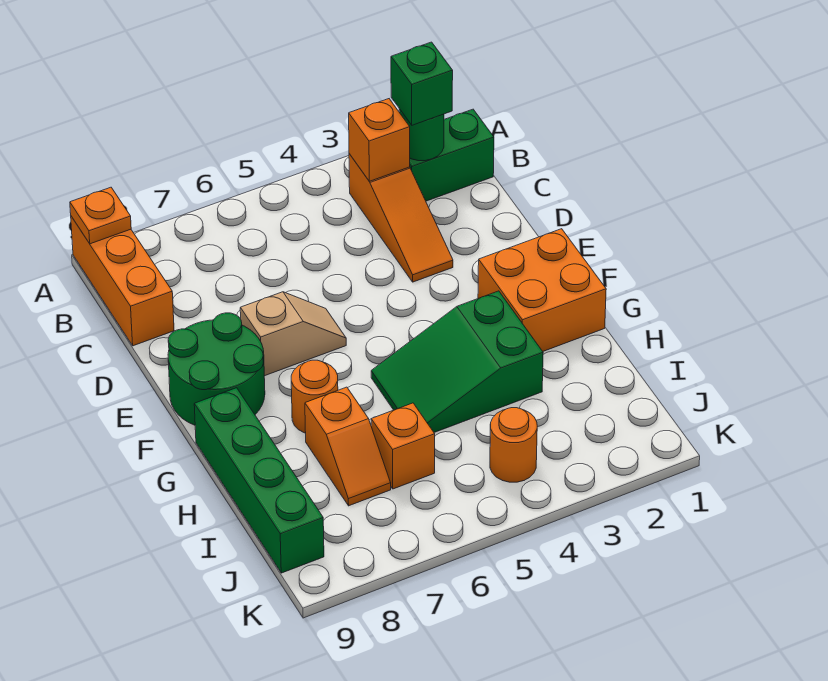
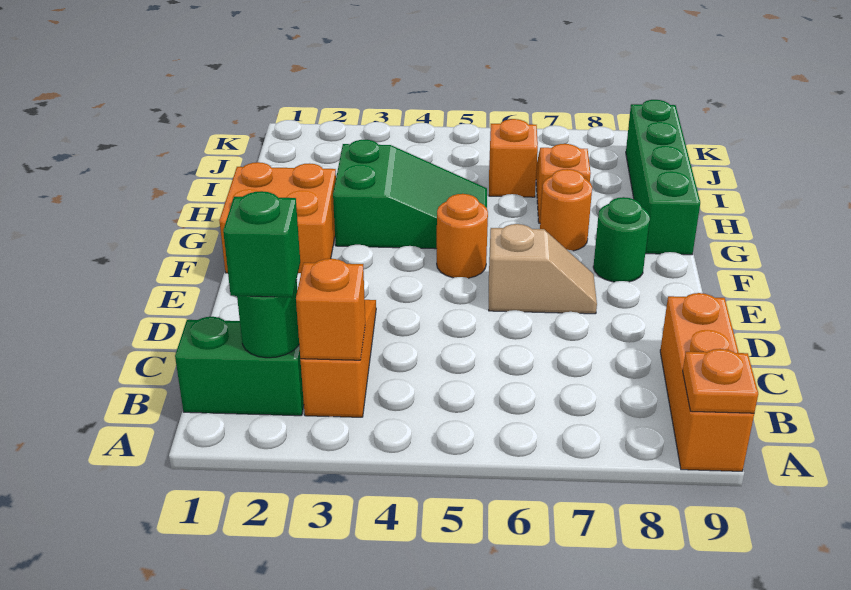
tan slope E6:E7 level 1 top 7 -> tan slope E6:E7 level 1 top 6
green round brick E8:F9 level 1 -> green round brick F8 level 1
orange round brick J4 level 1 -> orange round brick F5 level 1

